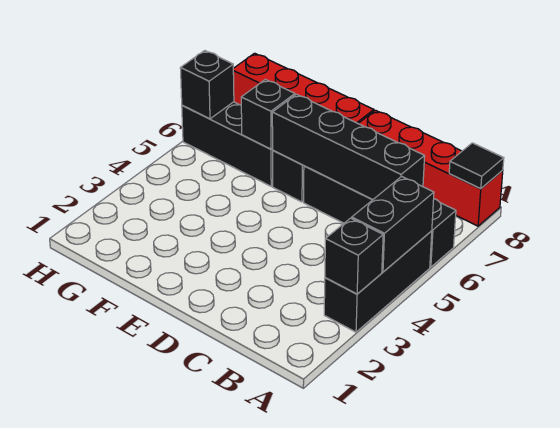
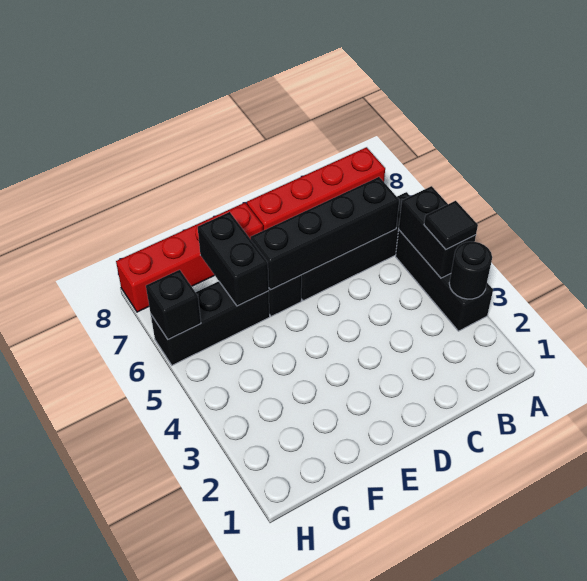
black brick A3 level 2 -> black round brick A3 level 2
black tile A8 level 2 -> black tile A4 level 3
black brick F6 level 2 -> black brick F6:F7 level 2

